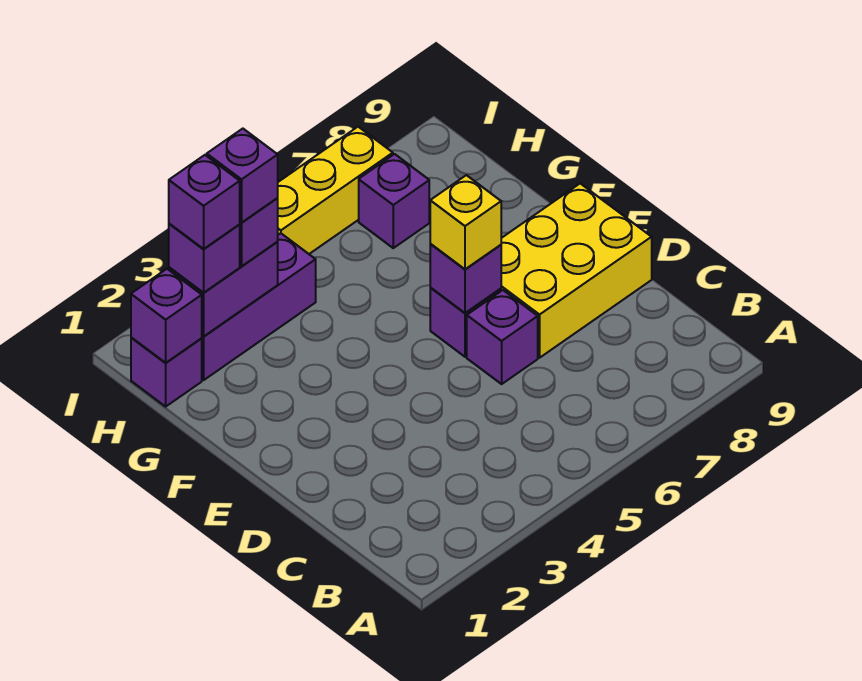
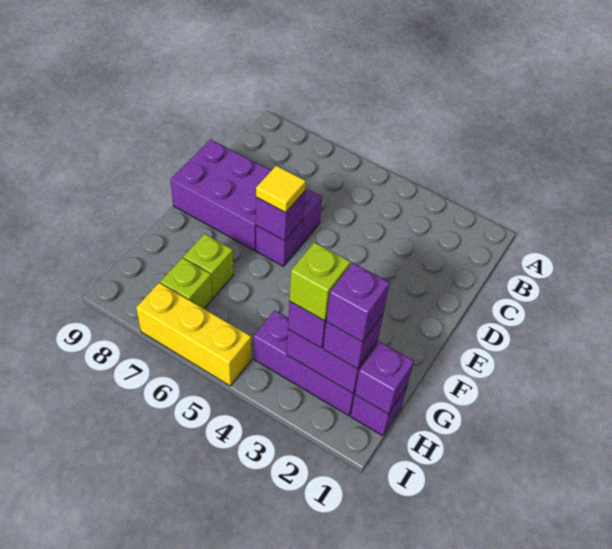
yellow brick D7:E9 level 1 -> purple brick D7:E9 level 1
yellow brick E6 level 3 -> yellow tile E6 level 3
none -> lime brick G7 level 1
purple brick H3 level 4 -> lime brick H3 level 4
purple brick H7 level 1 -> lime brick H7 level 1

